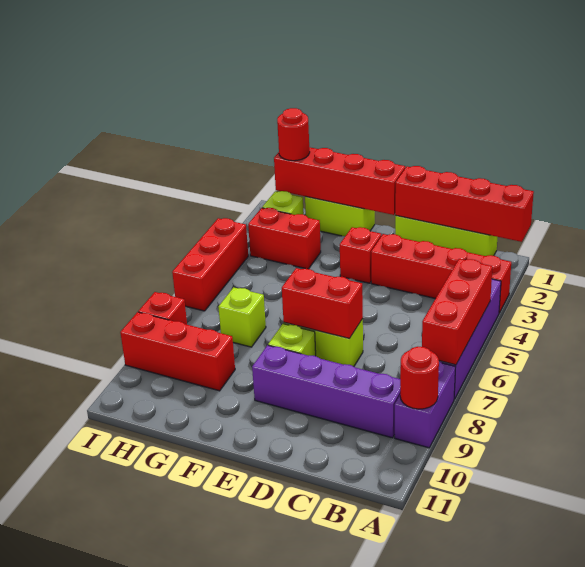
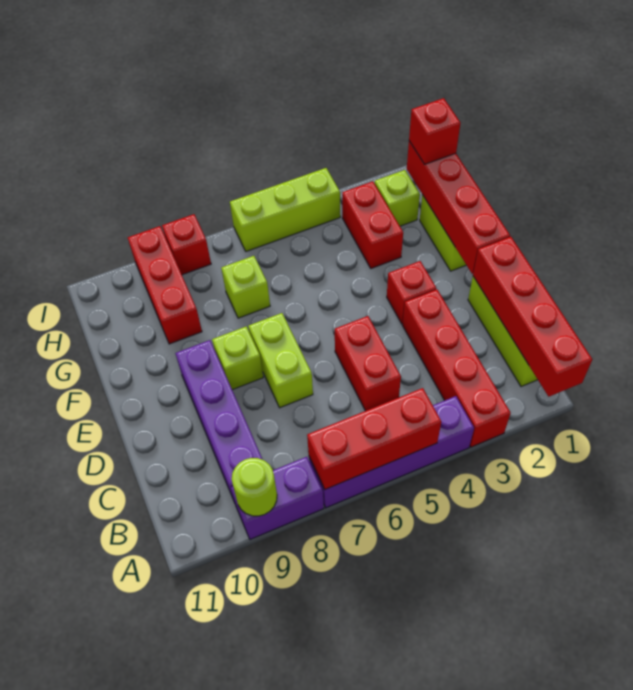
red round brick A9 level 2 -> lime round brick A9 level 2
red brick D7:E7 level 2 -> red brick C5:D5 level 1
red round brick H1 level 3 -> red brick H1 level 3
red brick I4:I6 level 1 -> lime brick I4:I6 level 1

